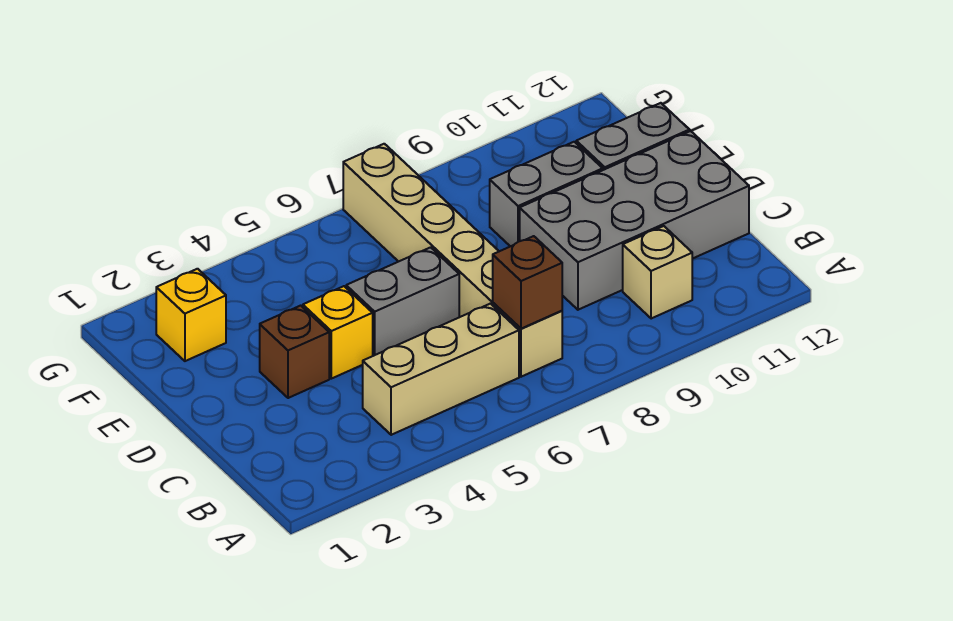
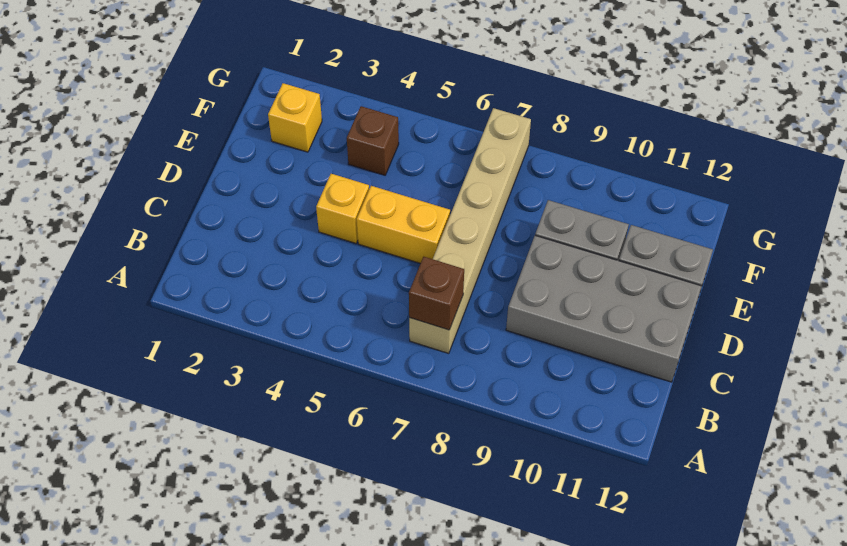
tan brick B4:B6 level 1 -> none
tan brick B10 level 1 -> none
brown brick D3 level 1 -> brown brick F4 level 1
grey brick D5:D6 level 1 -> yellow brick D5:D6 level 1

